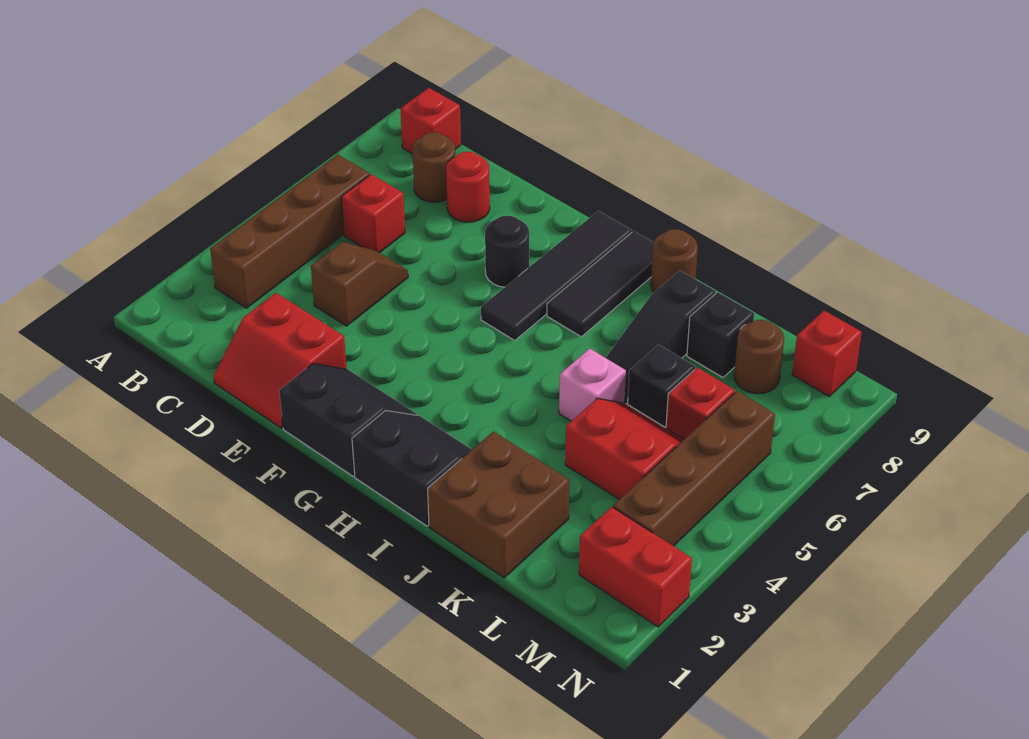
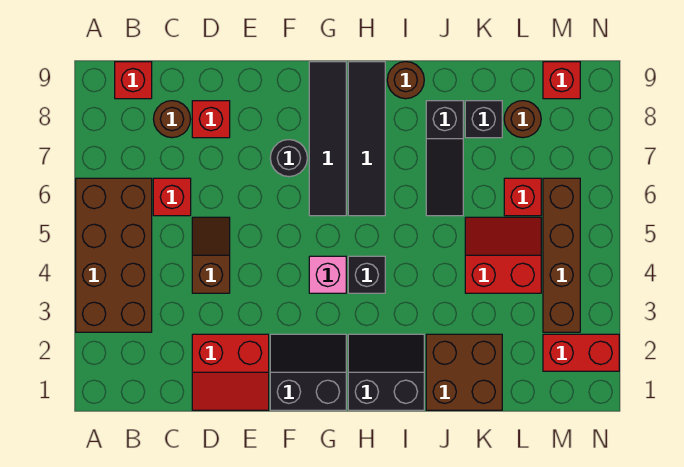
brown brick B3:B6 level 1 -> brown brick A3:B6 level 1
red round brick D8 level 1 -> red brick D8 level 1
black tile H7:H9 level 1 -> black tile H6:H9 level 1
pink brick J5 level 1 -> pink brick G4 level 1
black brick K6 level 1 -> black brick H4 level 1

